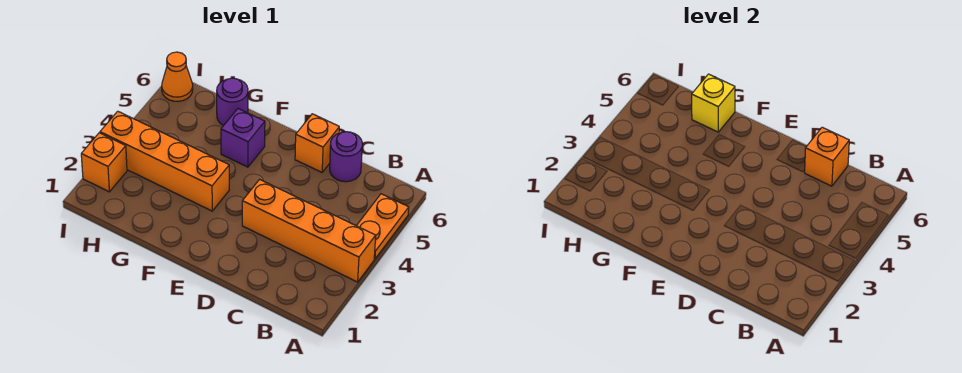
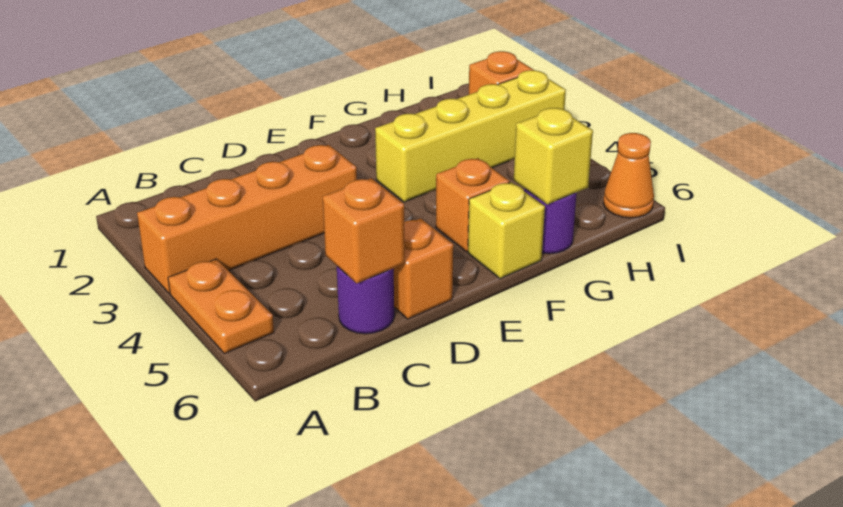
orange brick F3:I3 level 1 -> yellow brick F3:I3 level 1
purple brick F5 level 1 -> orange brick F5 level 1
none -> yellow brick F6 level 1

